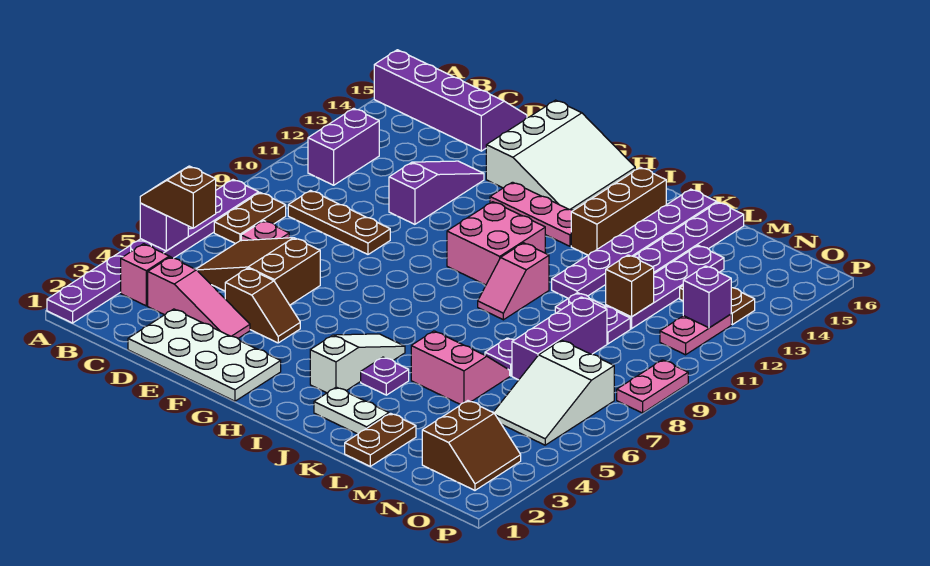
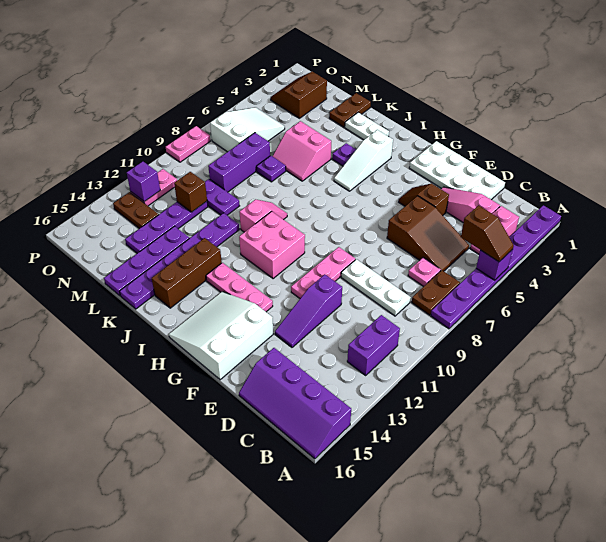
brown plate C9:E9 level 1 -> white plate C9:E9 level 1
none -> pink plate F9:F11 level 1

